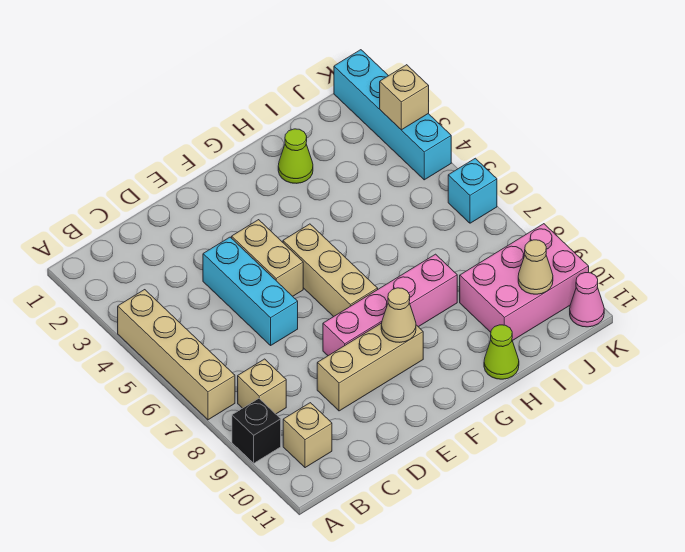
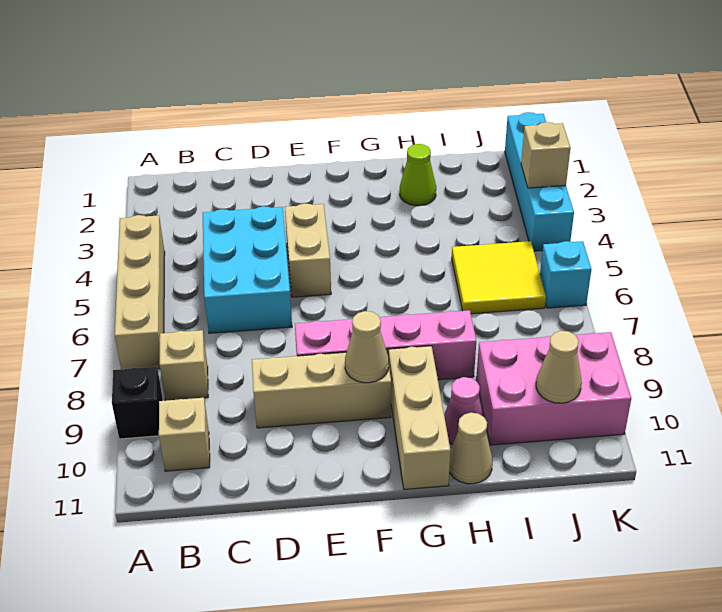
cyan brick D4:D6 level 1 -> cyan brick C4:D6 level 1
tan brick F5:F7 level 1 -> tan brick G9:G11 level 1
lime cone H11 level 1 -> tan cone H11 level 1
none -> yellow tile I5:J6 level 1
pink cone K11 level 1 -> pink cone H10 level 1

